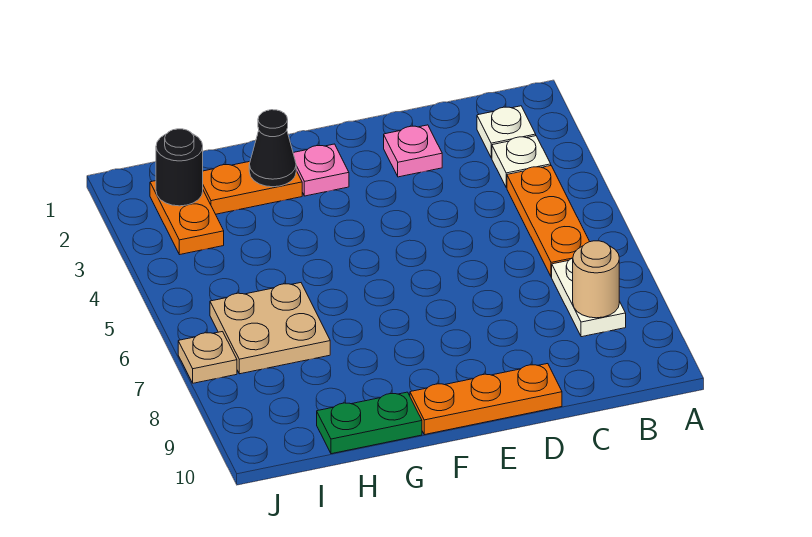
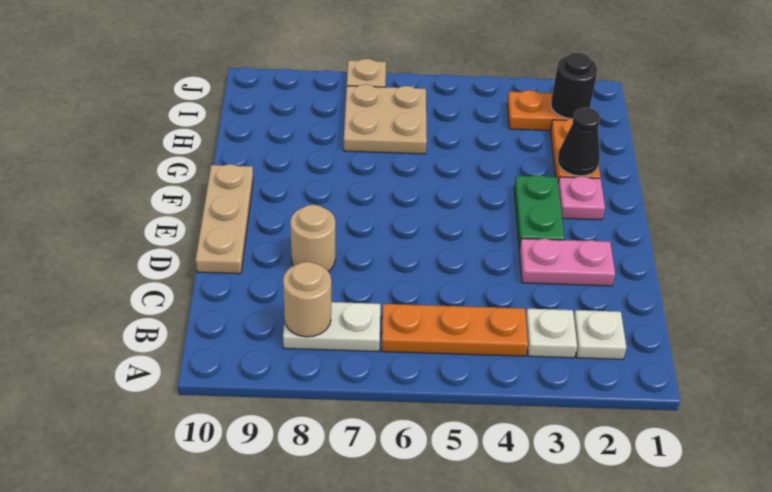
pink plate D2 level 1 -> pink plate D2:D3 level 1
none -> tan round brick D8 level 1
orange plate D10:F10 level 1 -> tan plate D10:F10 level 1
green plate G10:H10 level 1 -> green plate E3:F3 level 1

